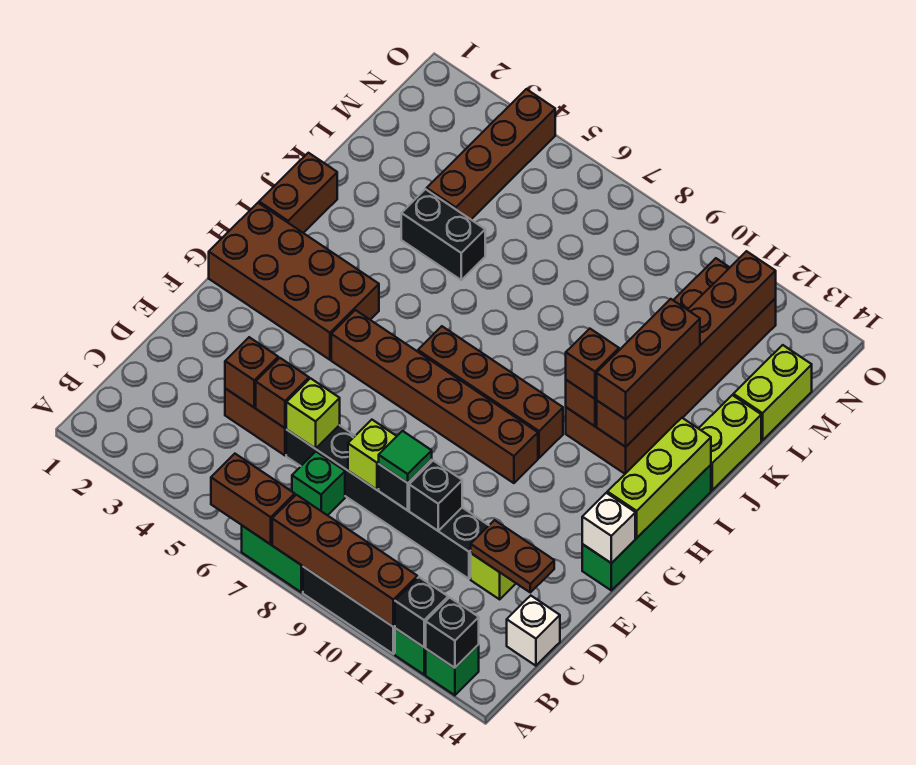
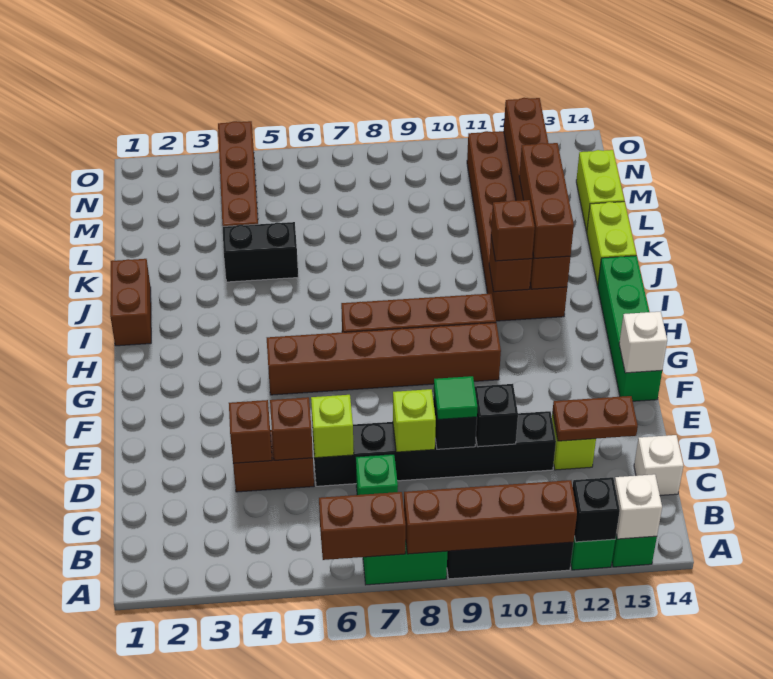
black brick A13 level 2 -> white brick A13 level 2
brown brick G1:H4 level 1 -> none
lime brick G14:I14 level 2 -> none

